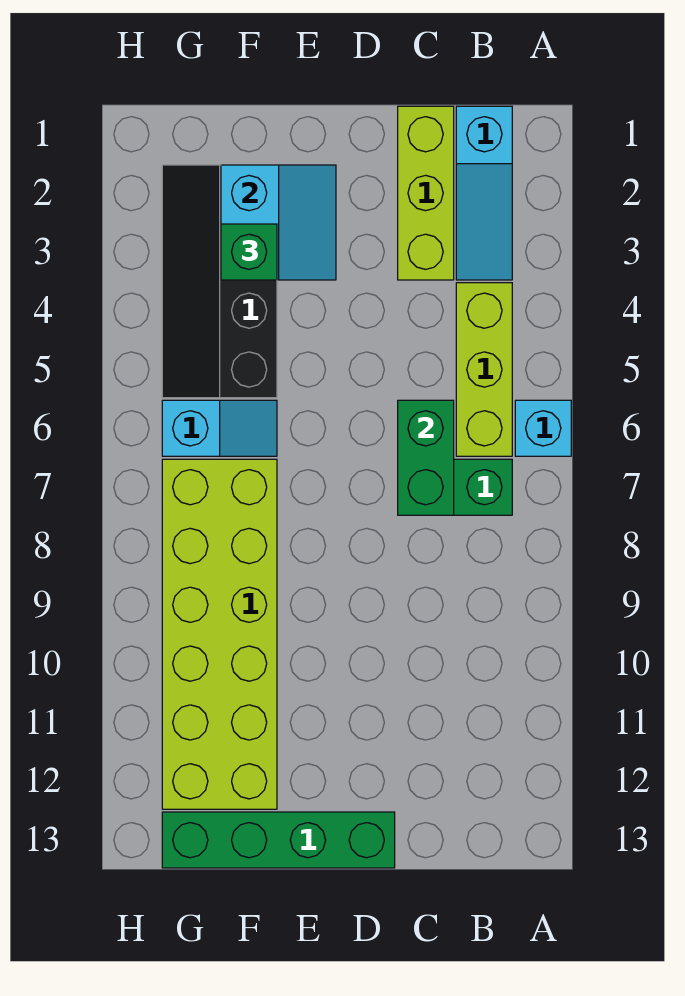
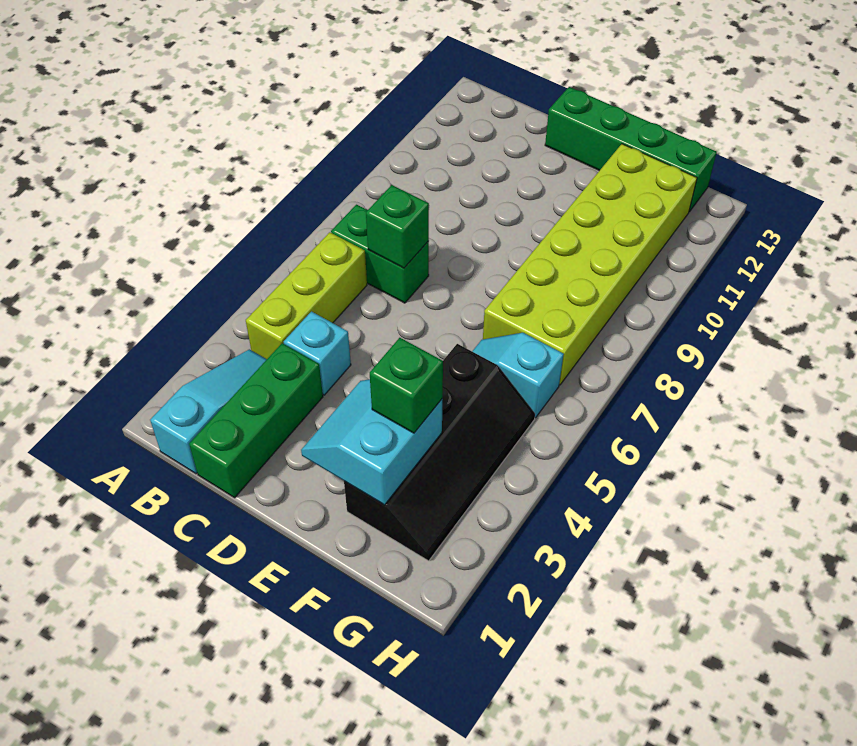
cyan brick A6 level 1 -> cyan brick C4 level 1
lime brick C1:C3 level 1 -> green brick C1:C3 level 1
green brick C6:C7 level 2 -> green brick C7 level 2

